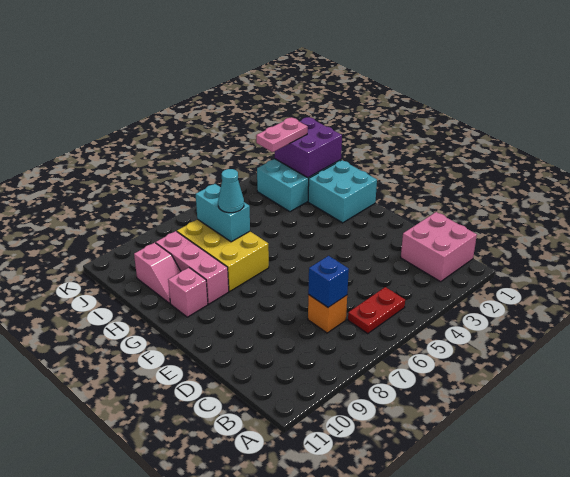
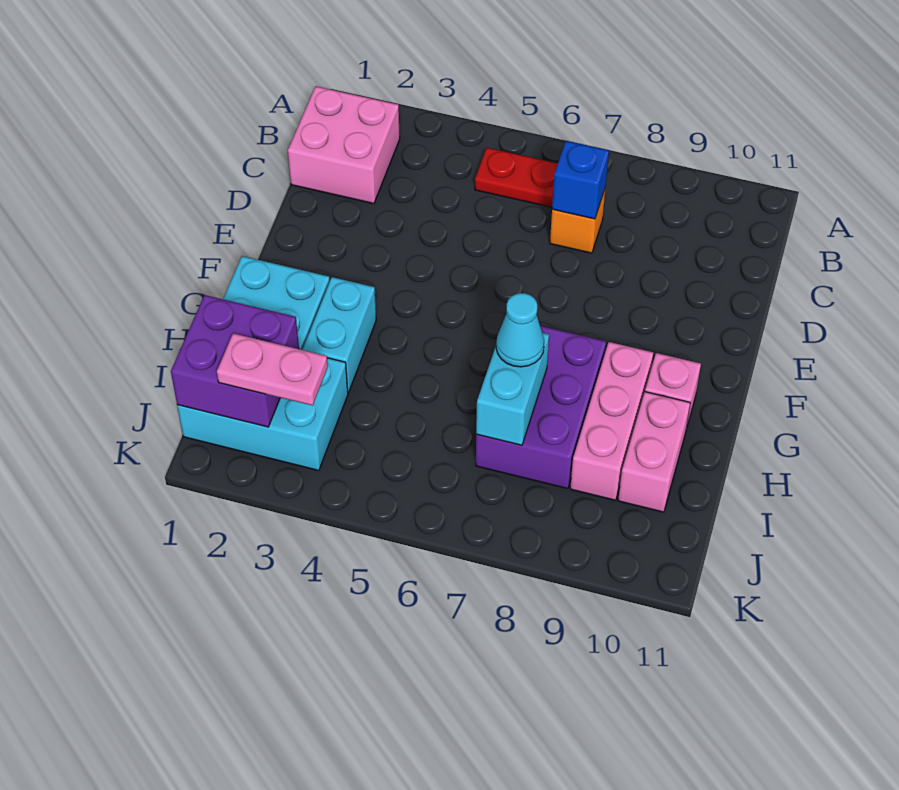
none -> cyan brick G3:H3 level 1
yellow brick G7:I8 level 1 -> purple brick G7:I8 level 1
pink slope H10:I10 level 1 top I -> pink brick H10:I10 level 1

